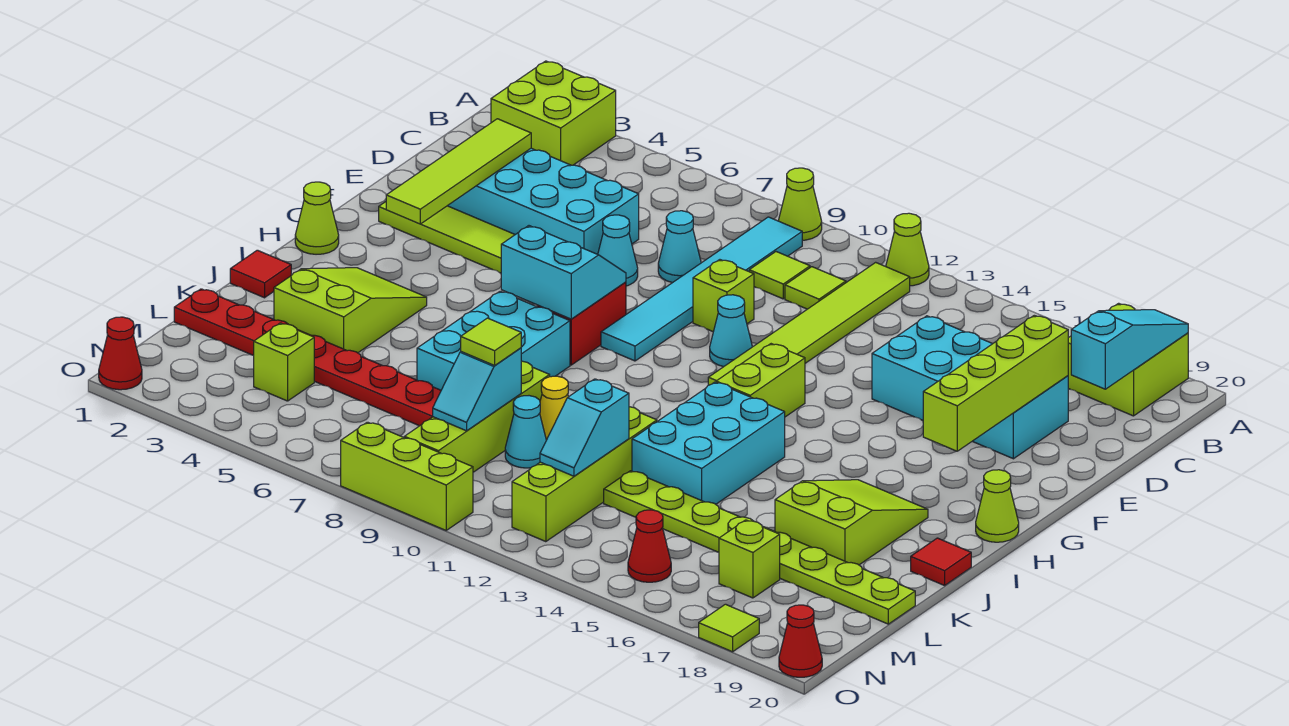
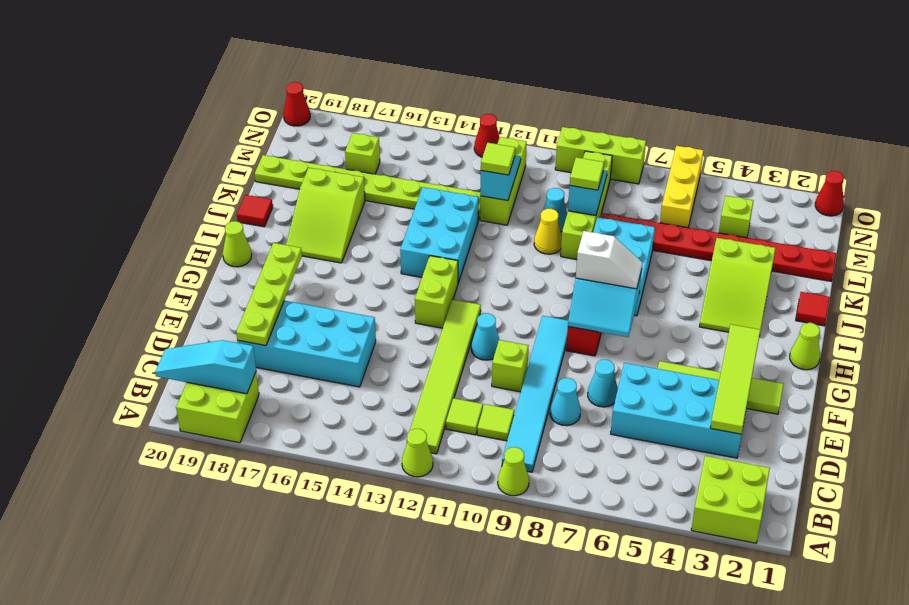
cyan slope A19:C19 level 2 top C -> cyan slope B18:B20 level 2 top 18
lime brick D18:G18 level 2 -> lime plate D18:G18 level 2
none -> white slope H7:H8 level 3 top 8
lime brick K12:N12 level 1 -> lime brick L12:N12 level 1
none -> yellow brick M6:O6 level 1
red cone N15 level 1 -> red cone O13 level 1
lime tile O18 level 1 -> lime tile L12 level 3

